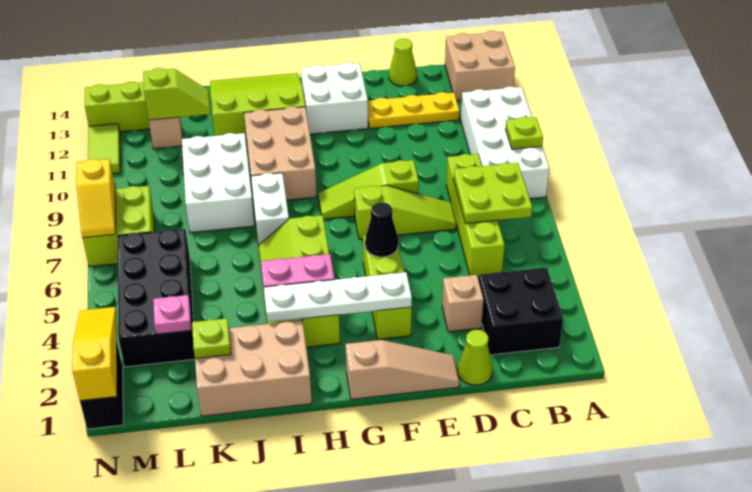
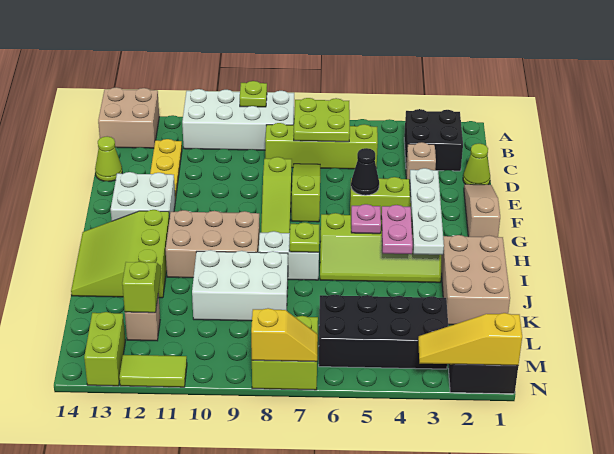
lime plate K2 level 2 -> lime plate I7 level 2
pink plate L3 level 2 -> pink plate H5 level 2

